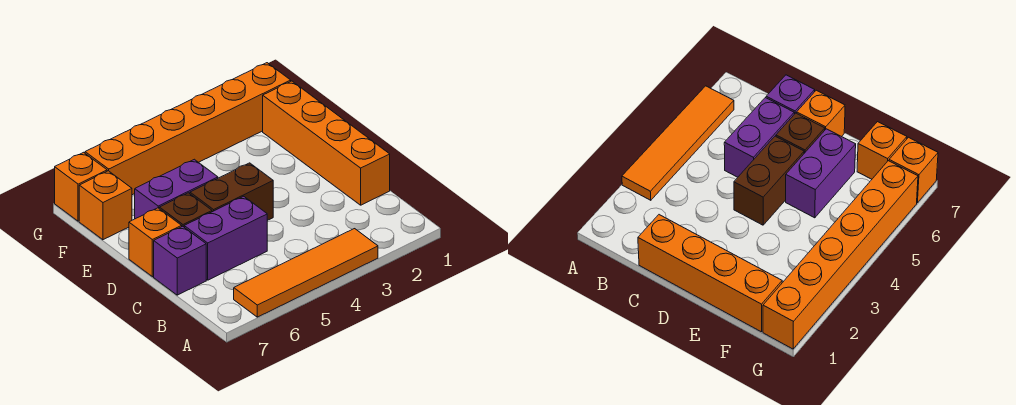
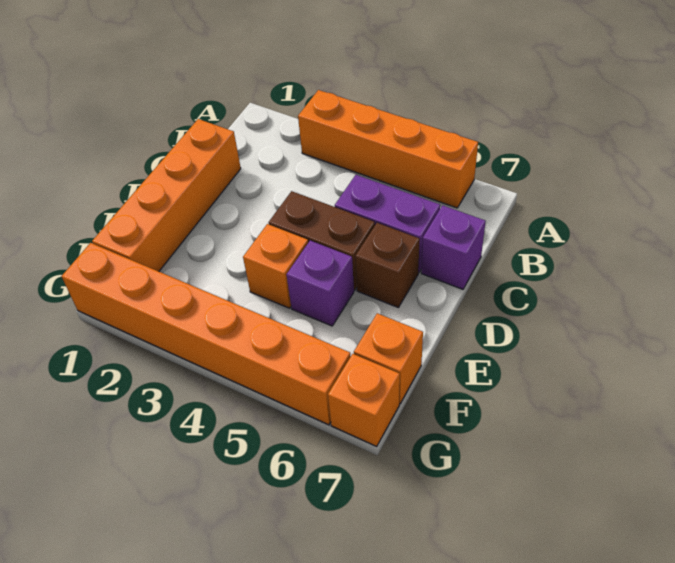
orange tile A3:A6 level 1 -> orange brick A3:A6 level 1
orange brick D7 level 1 -> orange brick E4 level 1
purple brick E5:E6 level 1 -> purple brick E5 level 1

